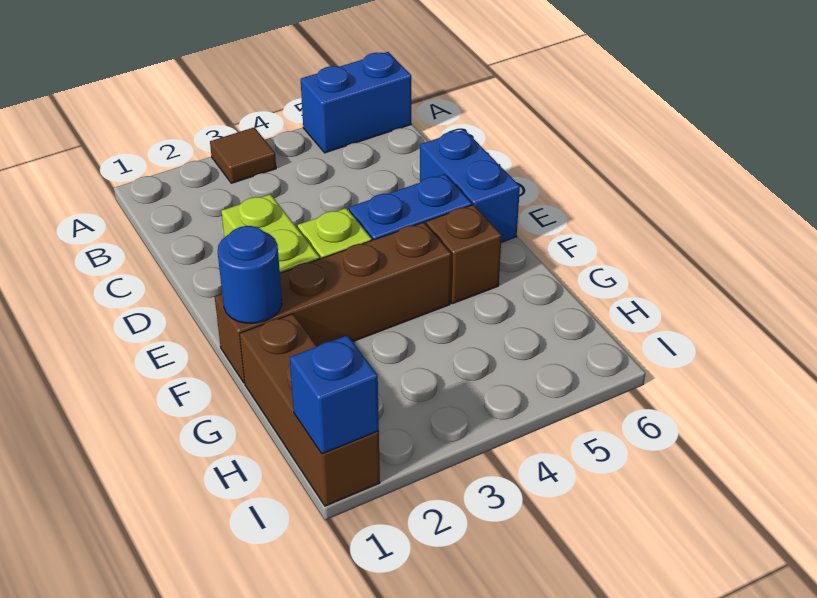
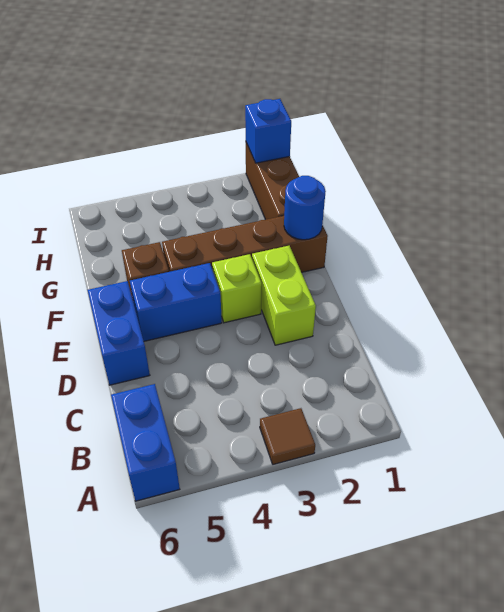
blue brick A5:A6 level 1 -> blue brick A6:B6 level 1

